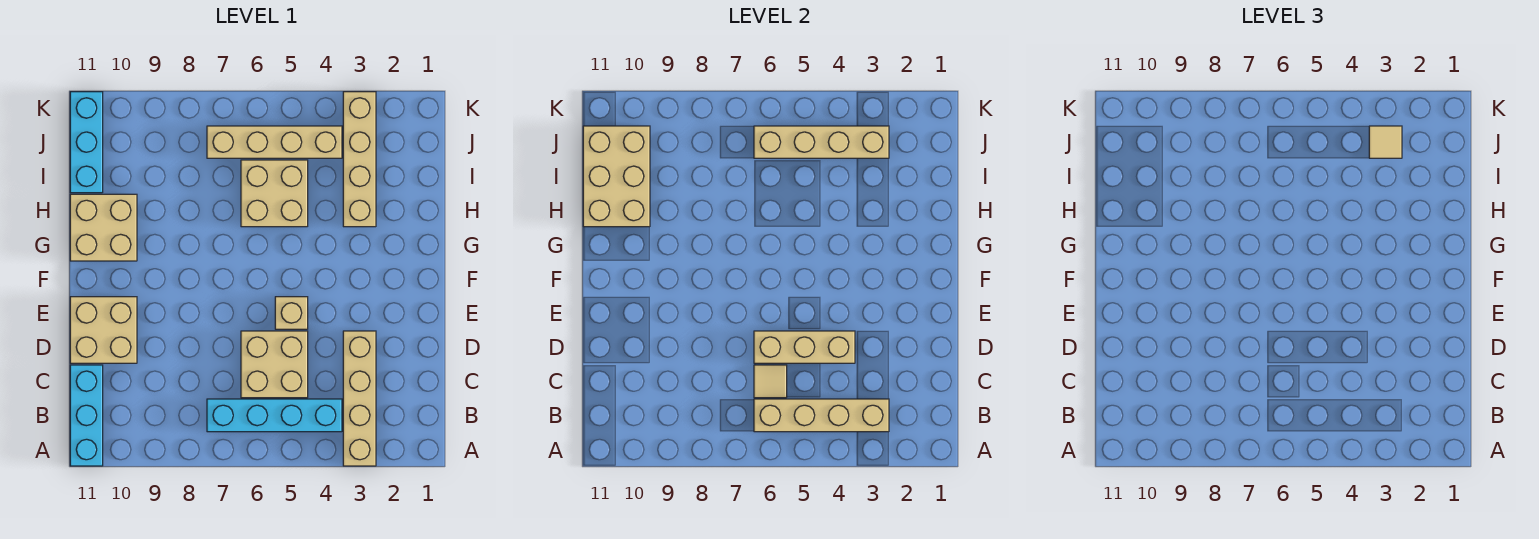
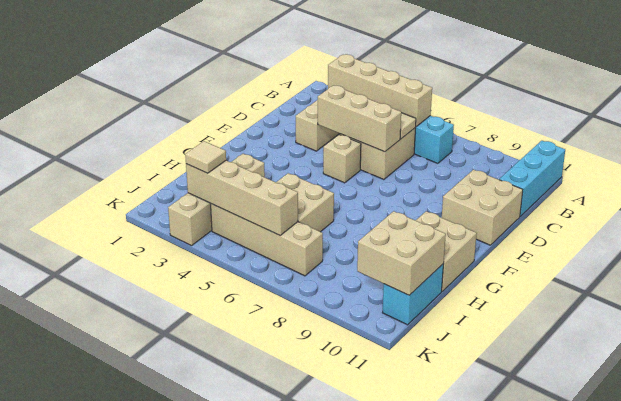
tan brick H10:J11 level 2 -> tan brick I10:J11 level 2
cyan brick I11:K11 level 1 -> cyan brick I11:J11 level 1

